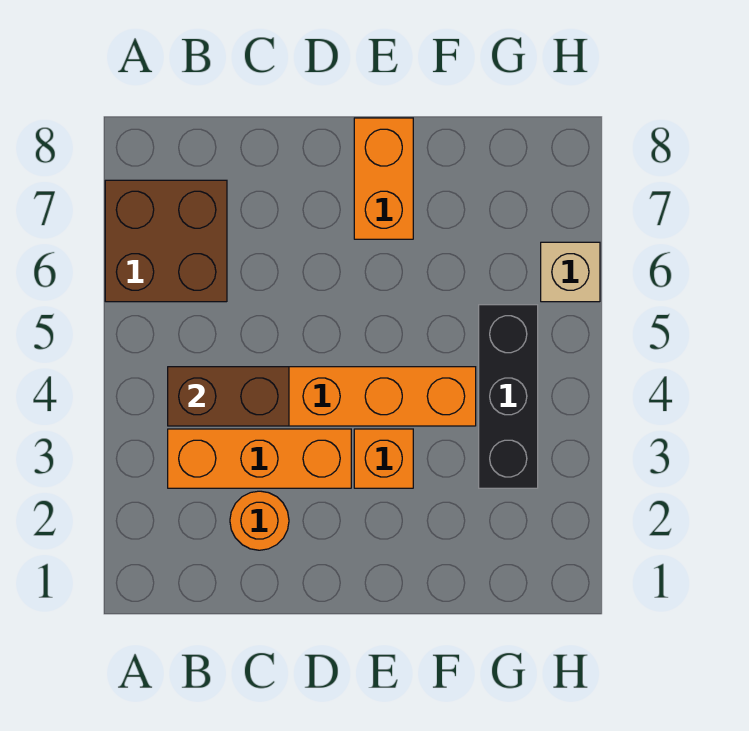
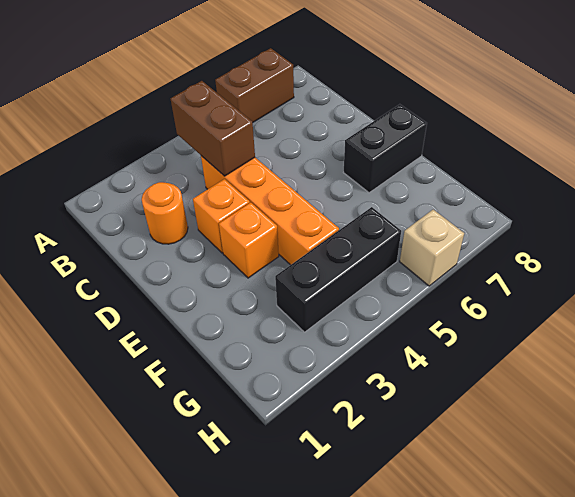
brown brick A6:B7 level 1 -> brown brick A6:A7 level 1
orange brick B3:D3 level 1 -> orange brick D3 level 1
orange brick E7:E8 level 1 -> black brick E7:E8 level 1

